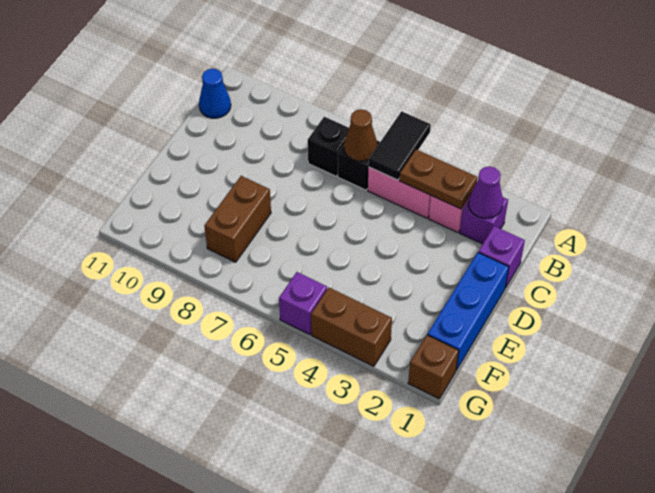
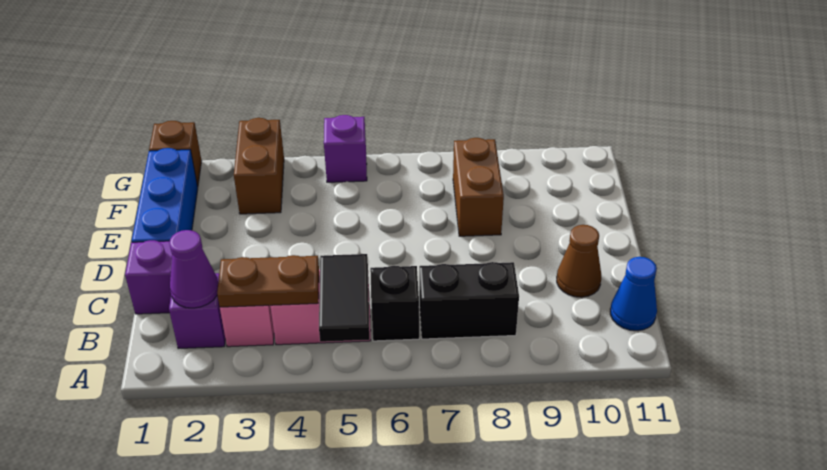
brown cone B6 level 2 -> brown cone C10 level 1
black brick B7 level 1 -> black brick B7:B8 level 1
brown brick G3:G4 level 1 -> brown brick F3:G3 level 1

